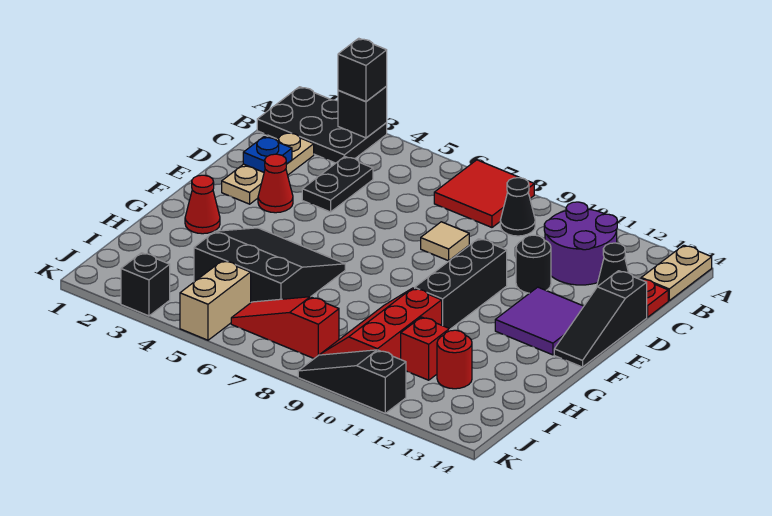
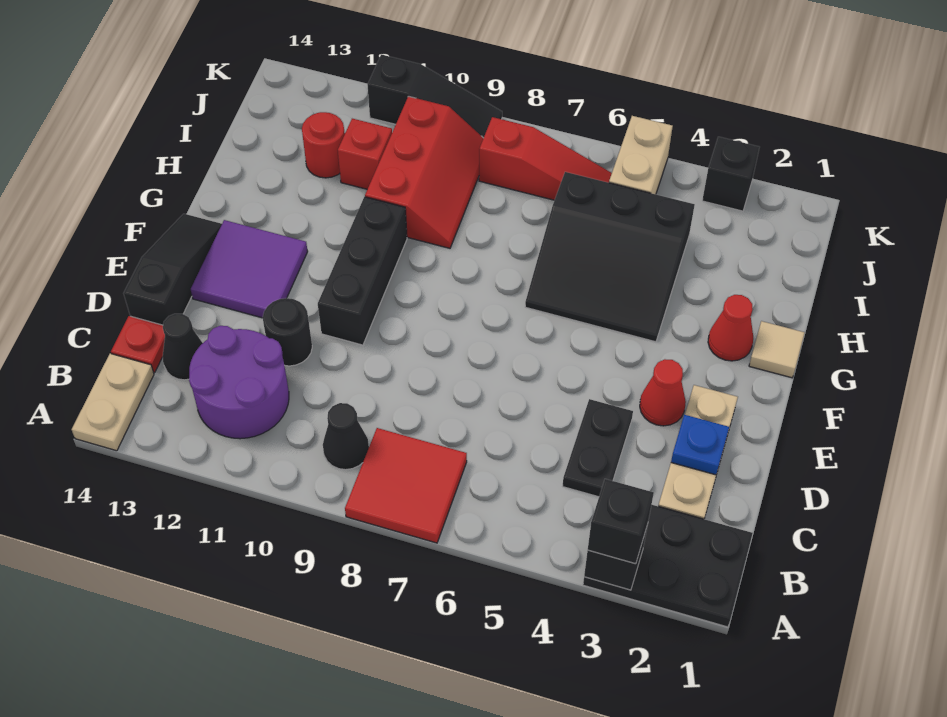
tan tile D8 level 1 -> tan tile G1 level 1

